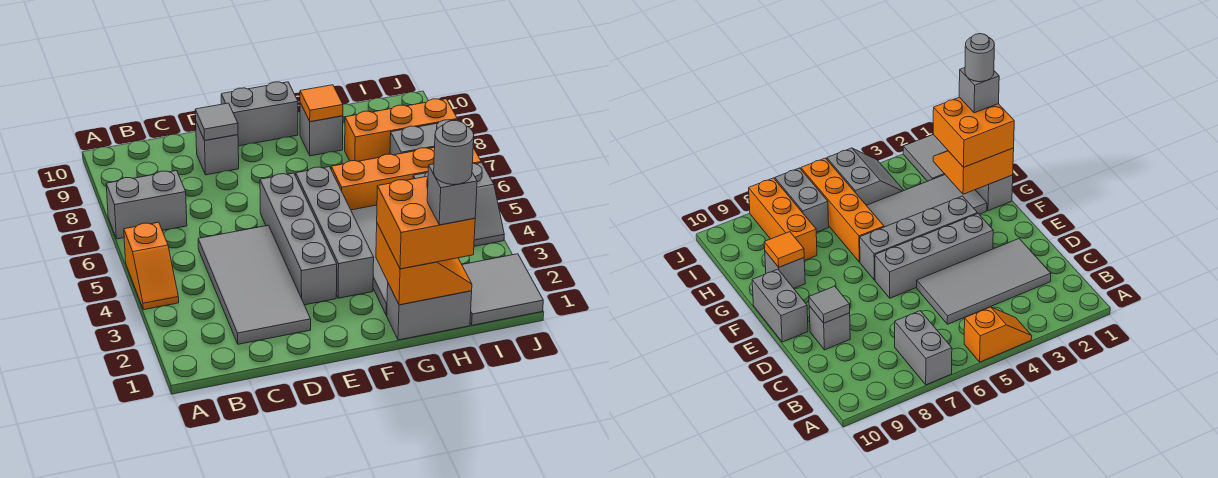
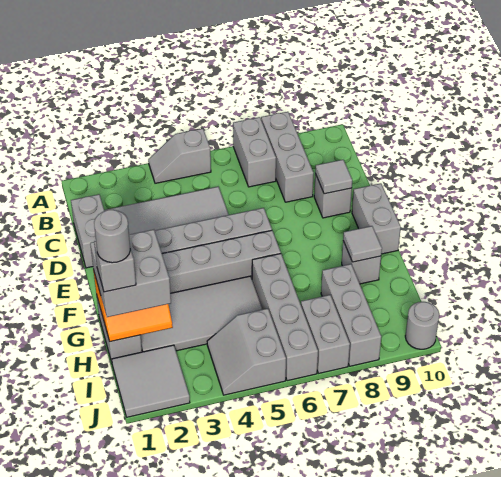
orange slope A4:A5 level 1 top 5 -> grey slope A4:A5 level 1 top 5
none -> grey brick A8:C8 level 1
none -> grey brick C1:D1 level 1
orange brick G1:H2 level 3 -> grey brick G1:H2 level 3
orange brick G6:J6 level 1 -> grey brick G6:J6 level 1
orange tile G9 level 2 -> grey tile G9 level 2
orange brick H8:J8 level 1 -> grey brick H8:J8 level 1
none -> grey round brick J10 level 1

